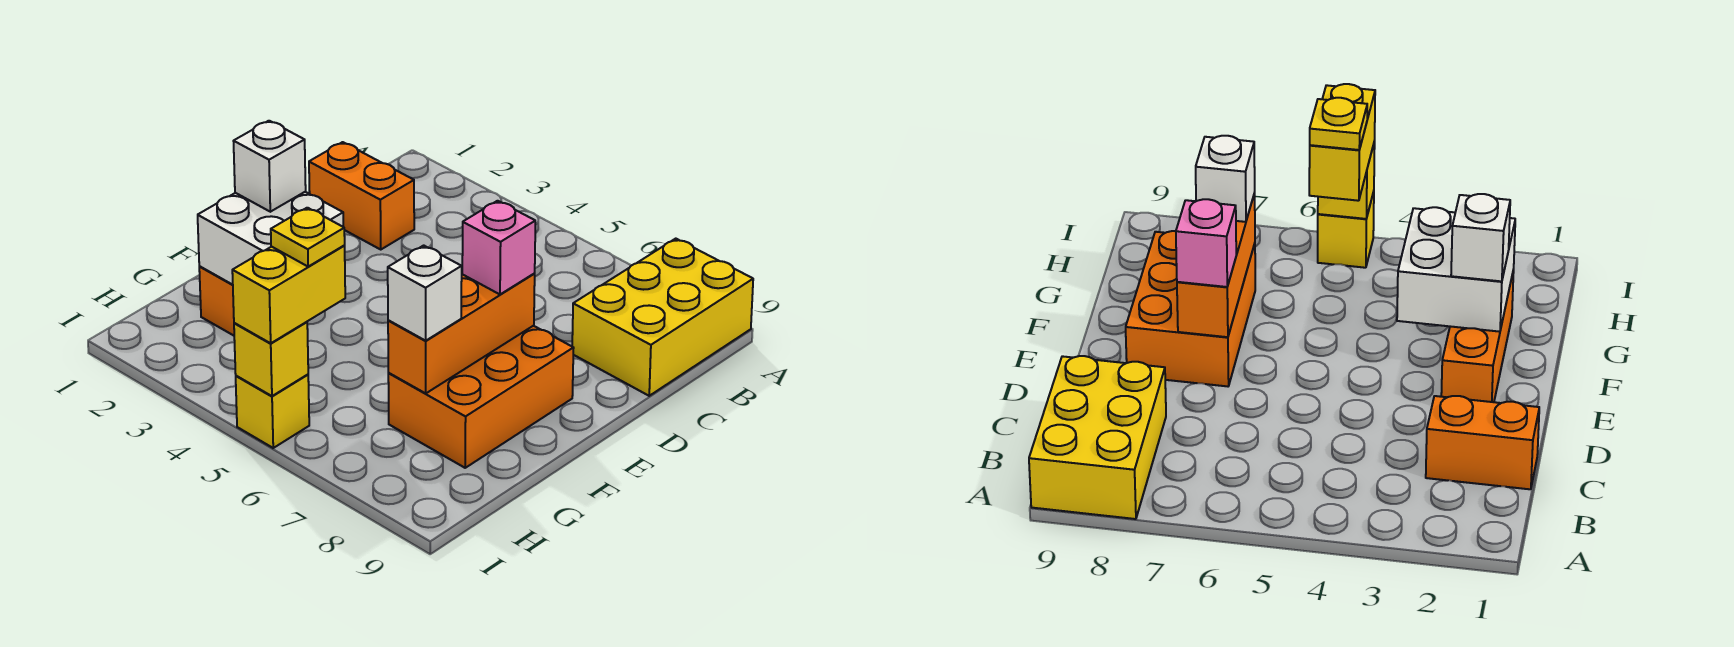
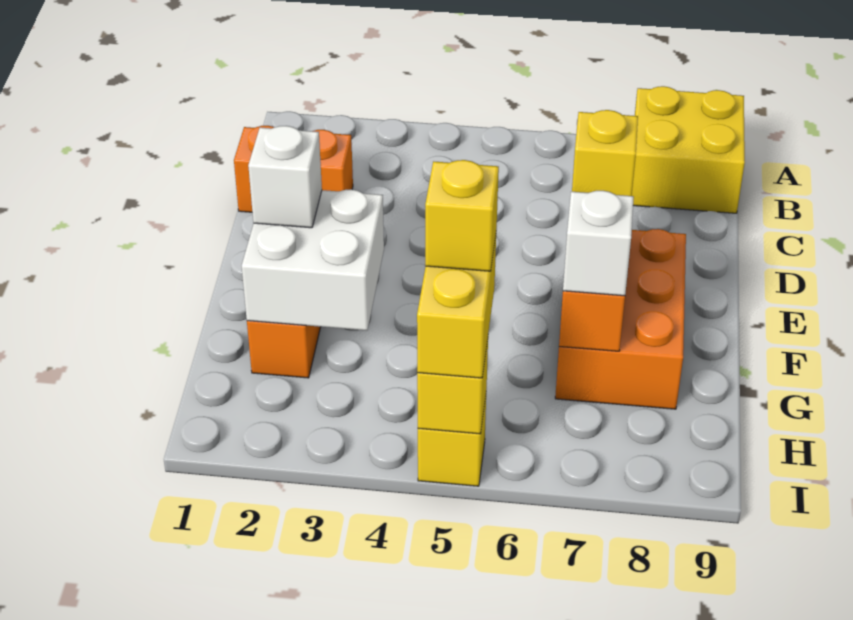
yellow brick A8:C9 level 1 -> yellow brick A8:B9 level 1
pink brick E7 level 3 -> yellow brick E7 level 3
yellow plate H5 level 4 -> yellow brick H5 level 4

